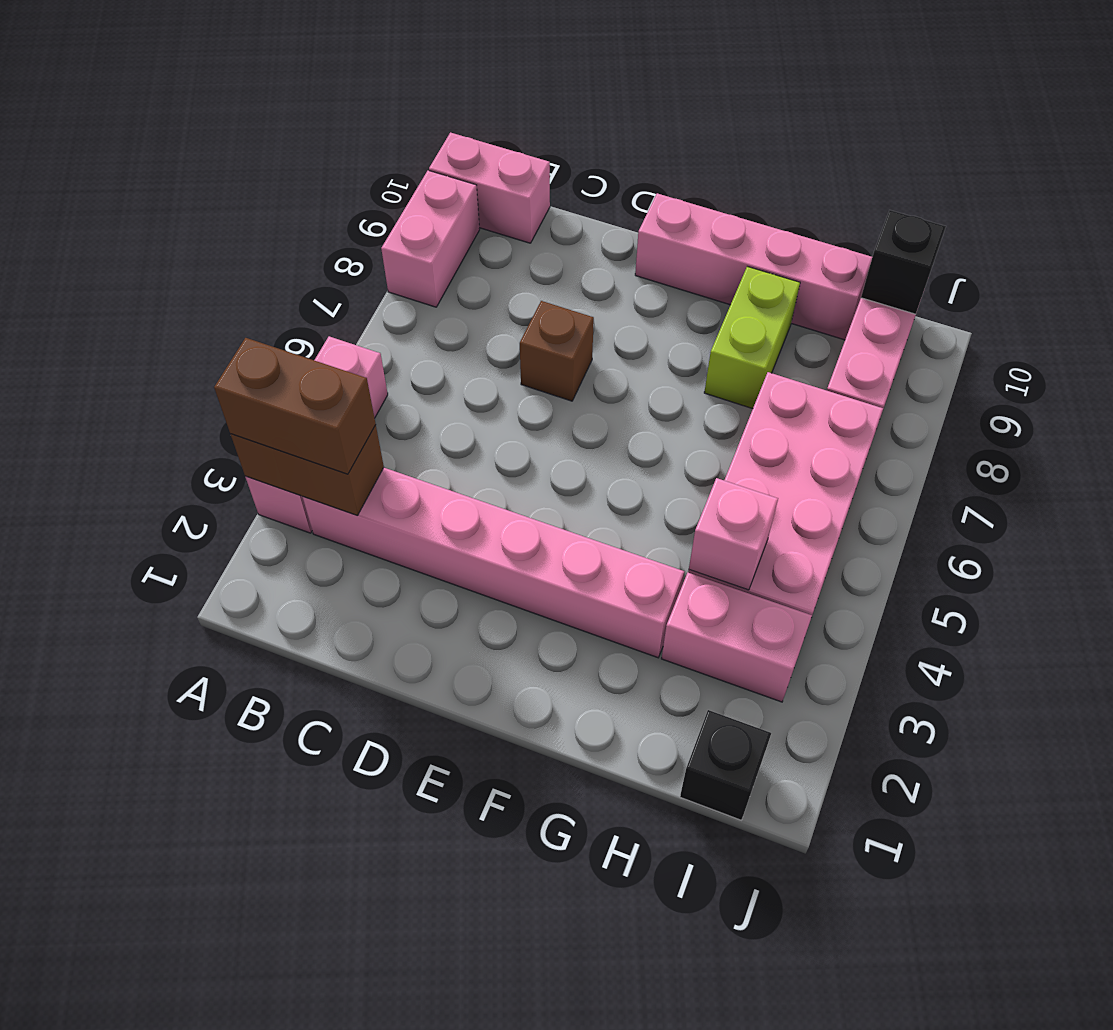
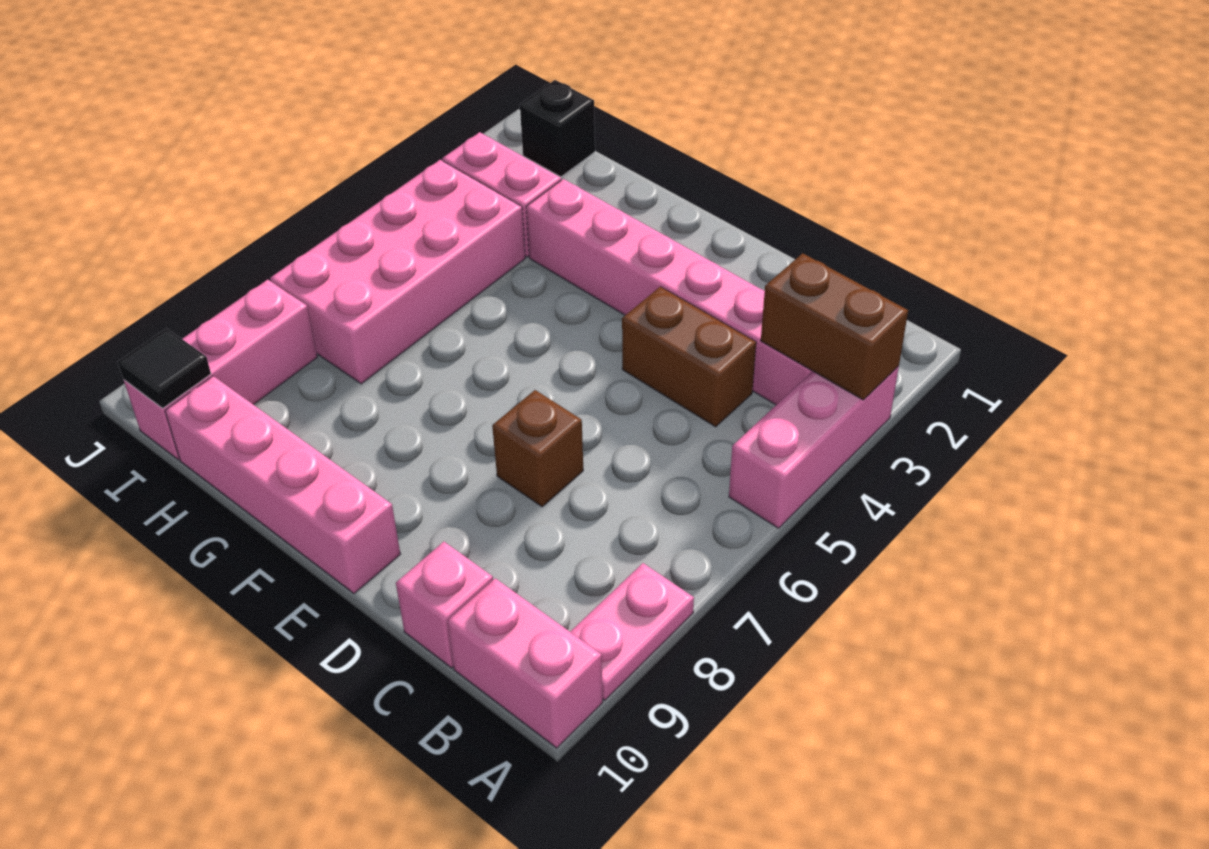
brown brick A3:B3 level 3 -> brown brick C4:D4 level 1
pink brick A8:A9 level 1 -> pink plate A8:A9 level 1
lime brick G8:G9 level 1 -> none
pink brick H4 level 2 -> pink brick C10 level 1
black brick I10 level 2 -> black tile I10 level 2

